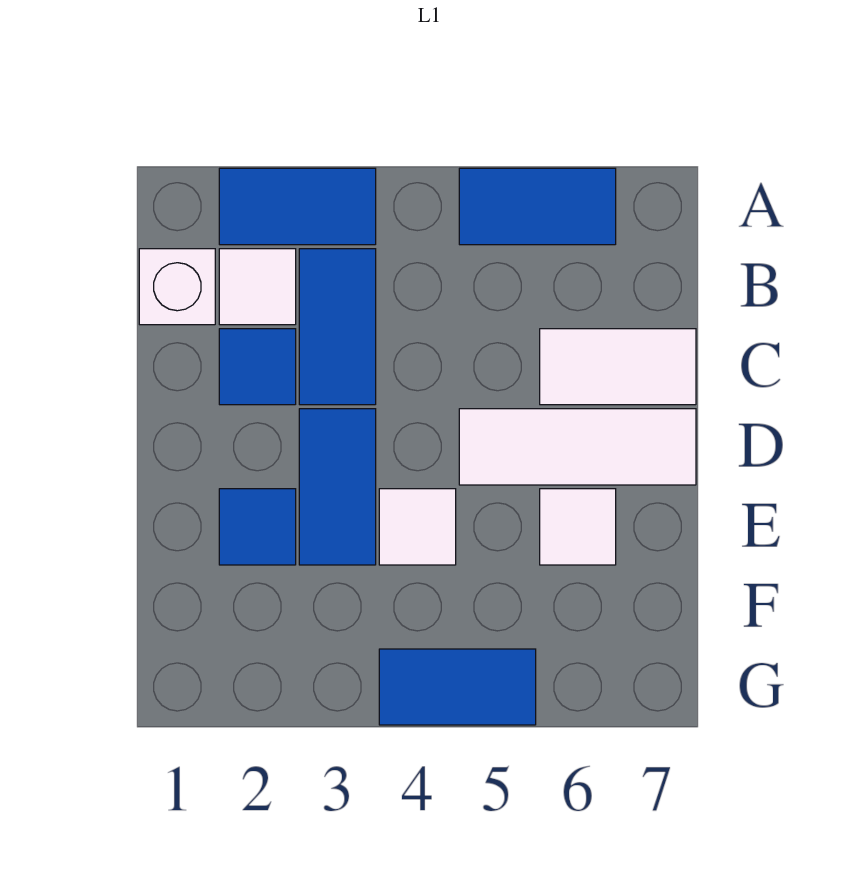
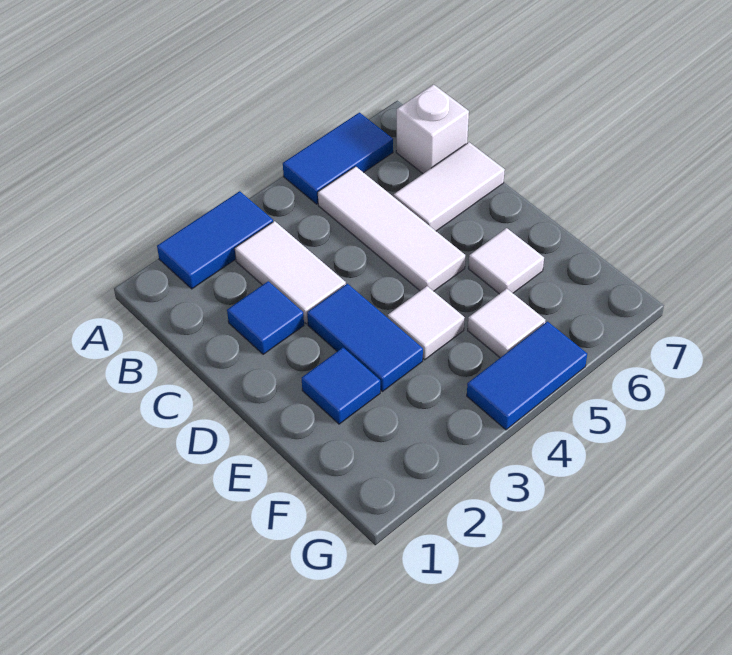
white brick B1 level 1 -> white brick B7 level 1
white tile B2 level 1 -> white tile F5 level 1
blue tile B3:C3 level 1 -> white tile B3:C3 level 1
white tile D5:D7 level 1 -> white tile B5:D5 level 1

